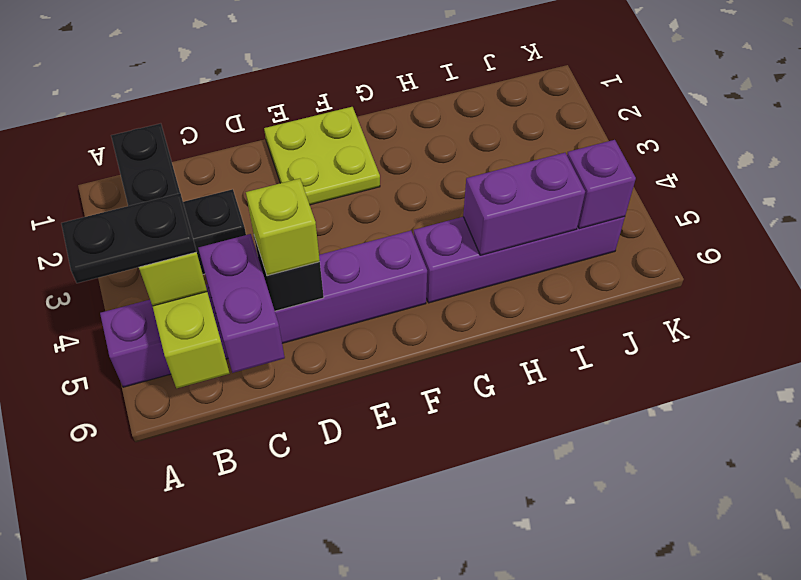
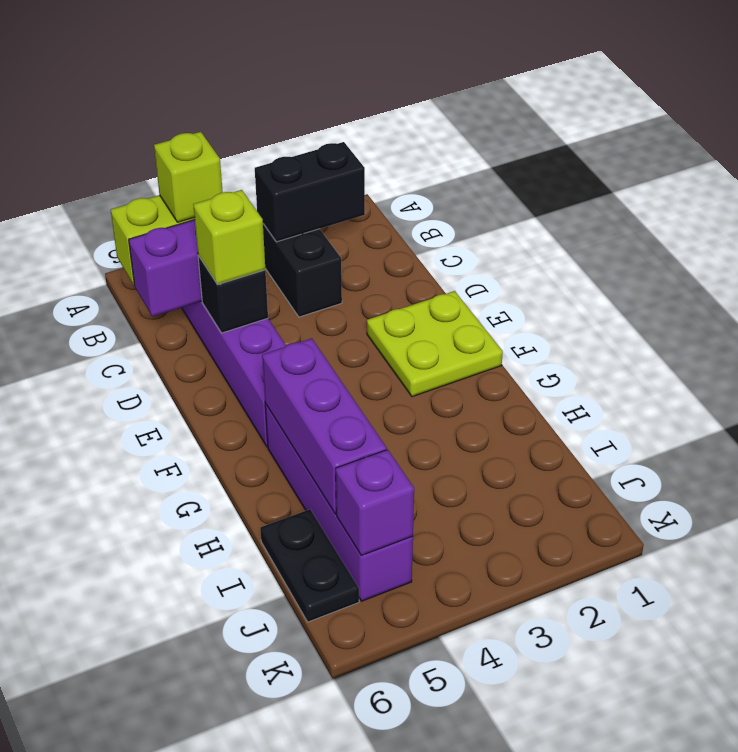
black plate A5:B5 level 4 -> black plate I6:J6 level 1
purple brick H5:I5 level 2 -> purple brick G5:I5 level 2

